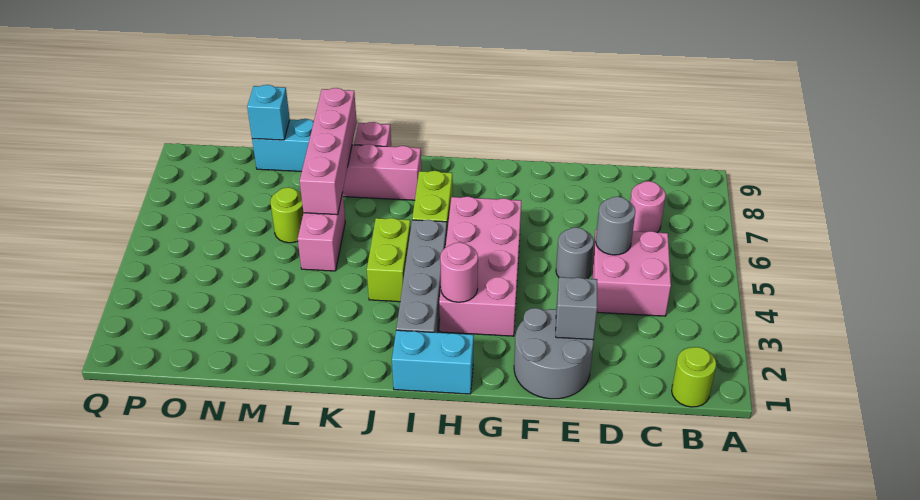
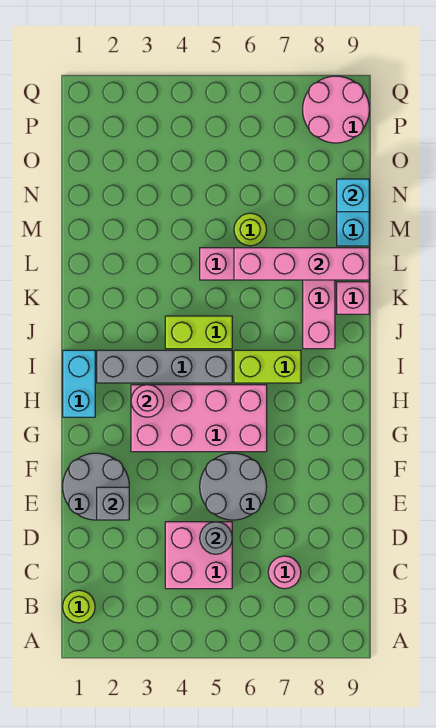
grey round brick E5 level 1 -> grey round brick E5:F6 level 1
none -> pink round brick P8:Q9 level 1

